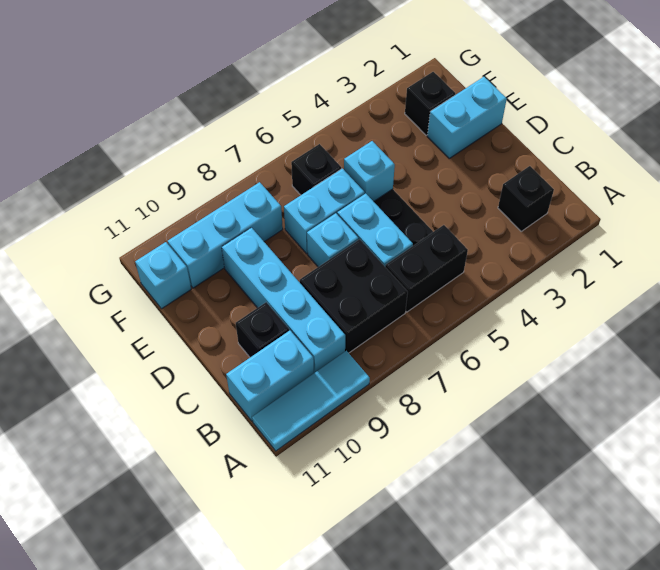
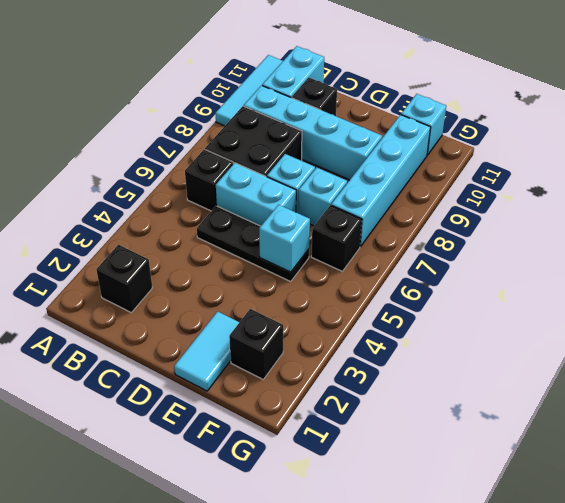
black brick B5:B6 level 1 -> black brick B6 level 1
cyan brick E1:E2 level 1 -> cyan tile E1:E2 level 1
cyan brick E6:E7 level 1 -> cyan brick E7 level 1
cyan brick F8:F10 level 1 -> cyan brick F7:F10 level 1

